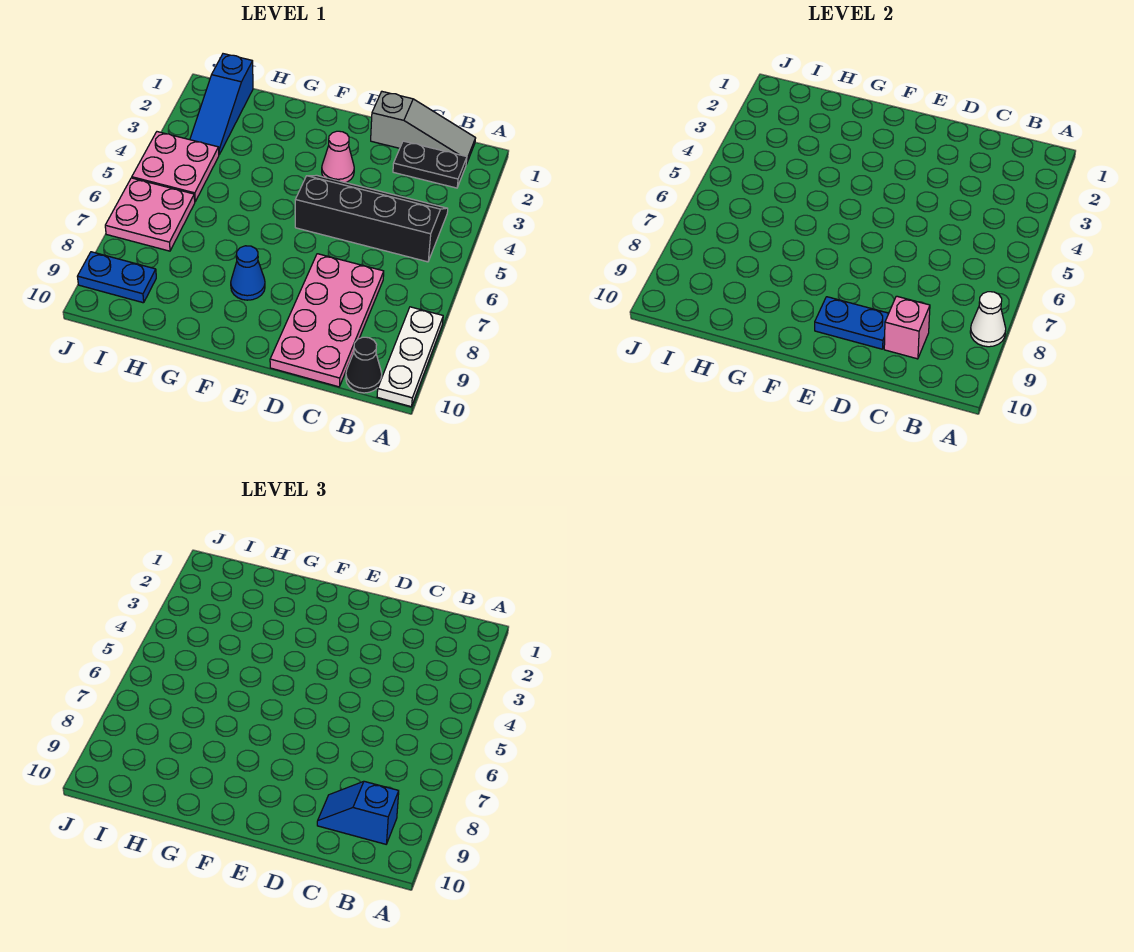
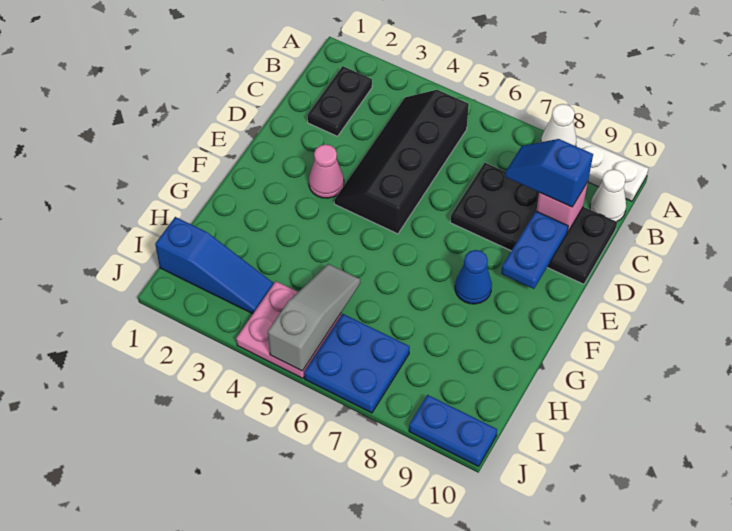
grey slope B1:D1 level 1 top D -> grey slope H5:J5 level 2 top J
blue slope B9:C9 level 3 top B -> blue slope C8:C9 level 3 top 9
black cone B10 level 1 -> white cone B10 level 1
pink plate C7:D10 level 1 -> black plate C7:D10 level 1
pink plate I6:J7 level 1 -> blue plate I6:J7 level 1
blue plate I9:J9 level 1 -> blue plate J9:J10 level 1

